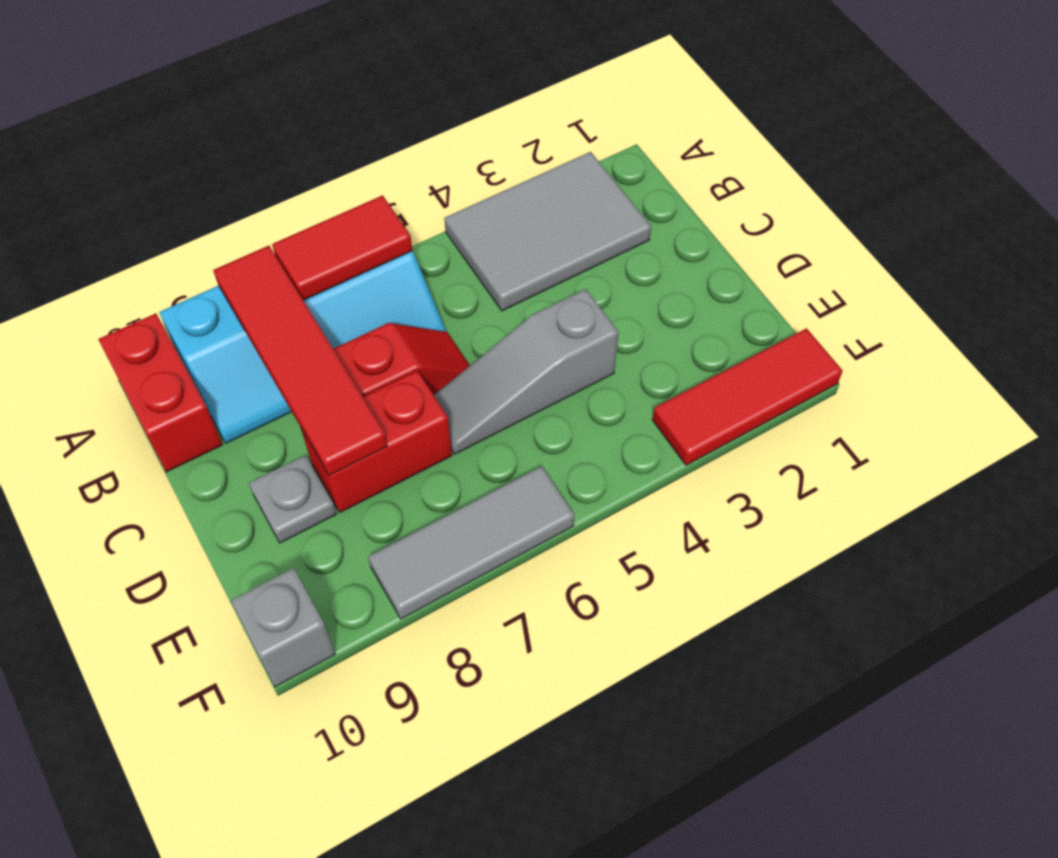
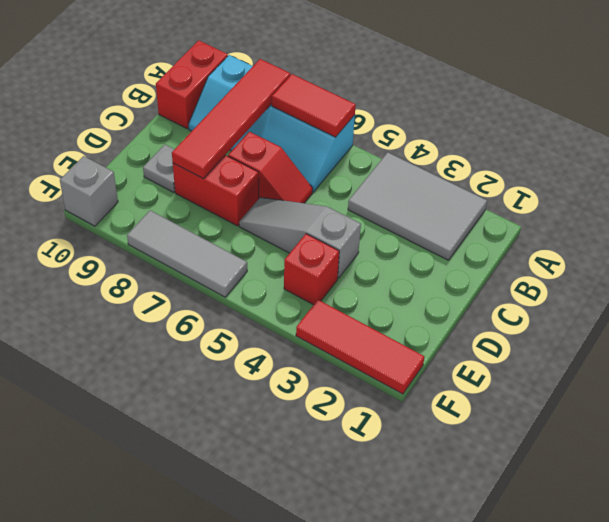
none -> red brick E4 level 1

